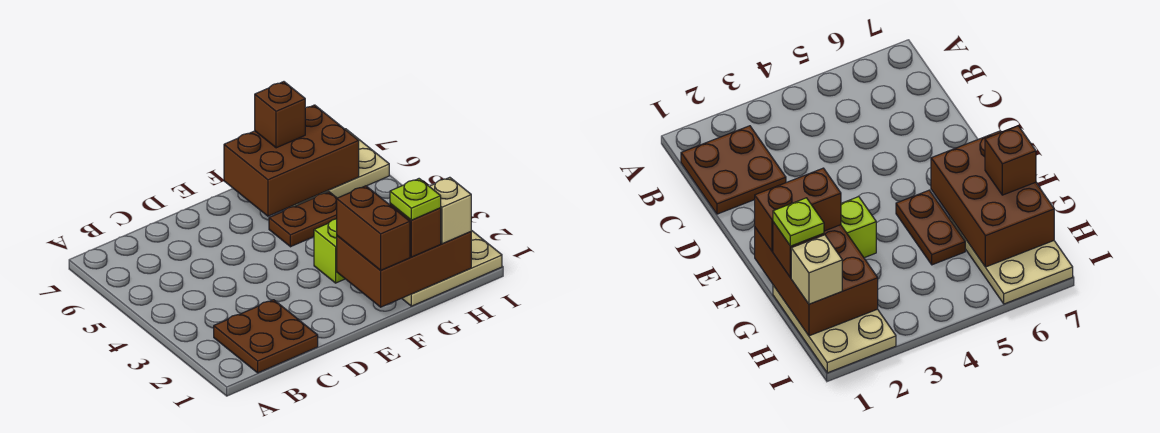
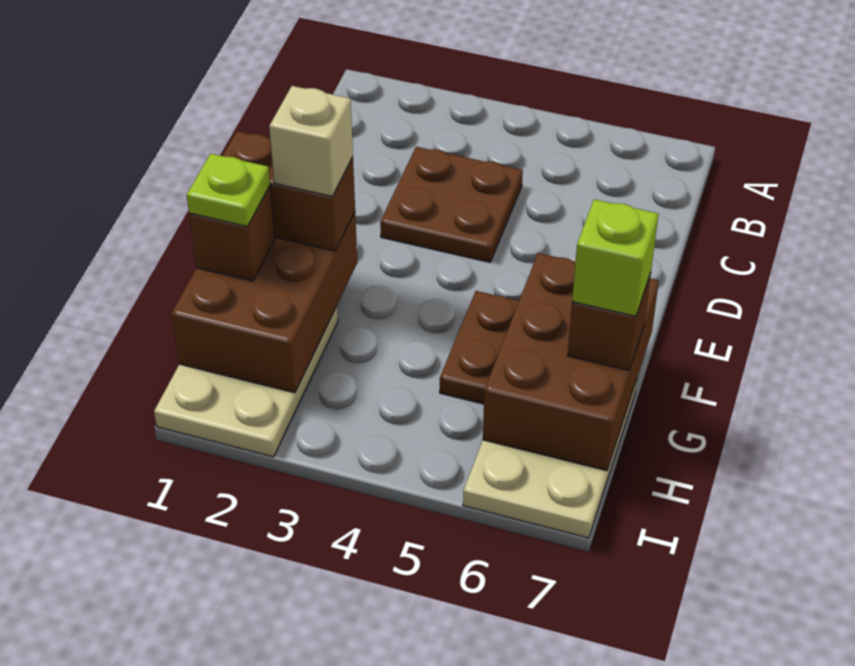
brown plate B1:C2 level 1 -> brown plate C3:D4 level 1
lime brick F3 level 1 -> lime brick G7 level 4
tan brick H1 level 3 -> tan brick F2 level 4

